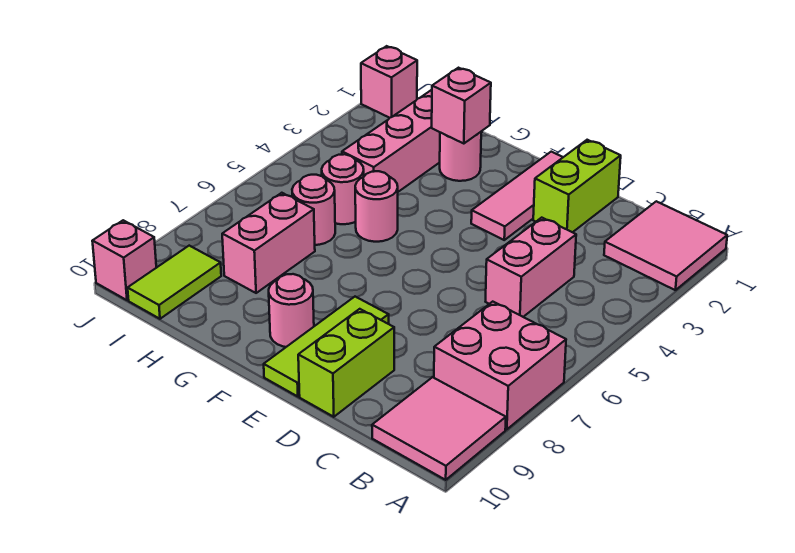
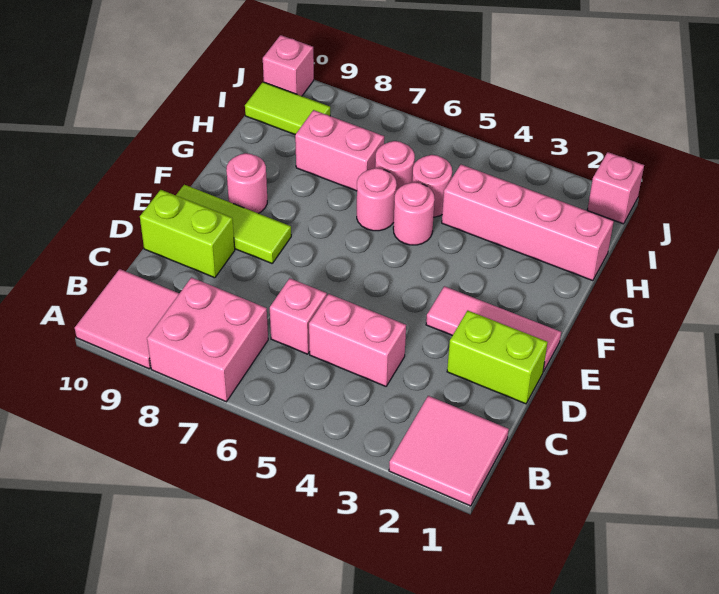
pink round brick G2 level 1 -> pink round brick G6 level 1
pink brick G2 level 2 -> pink brick C6 level 1

